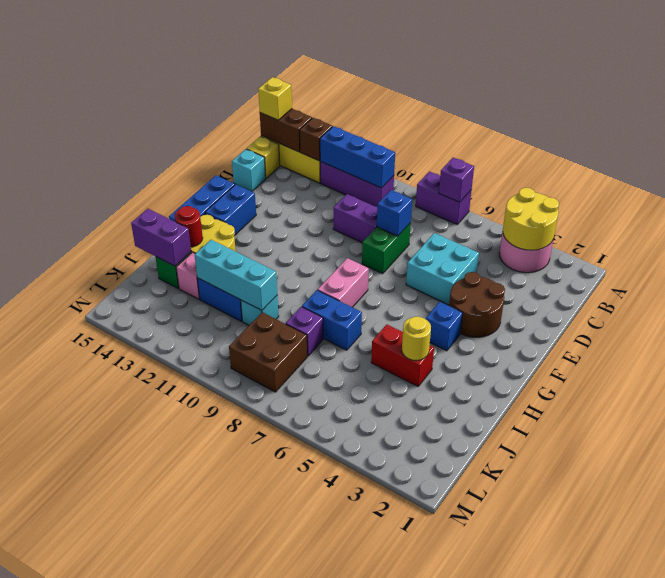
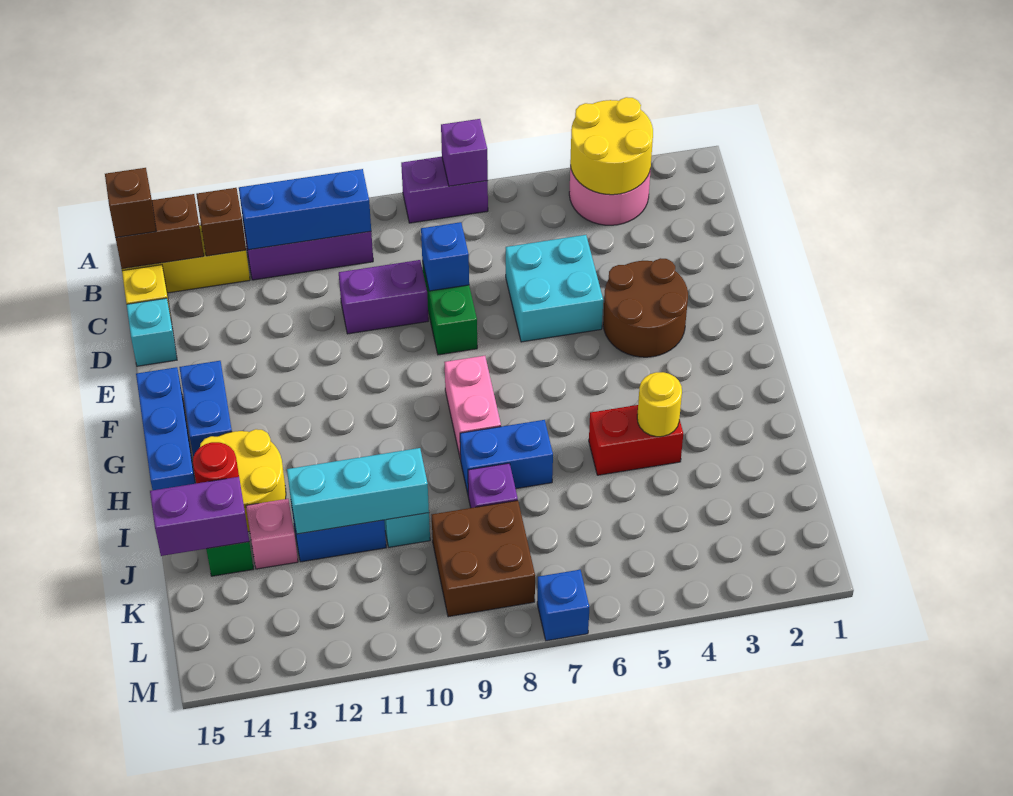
yellow brick B15 level 3 -> brown brick B15 level 3
blue brick G4 level 1 -> blue brick M7 level 1

